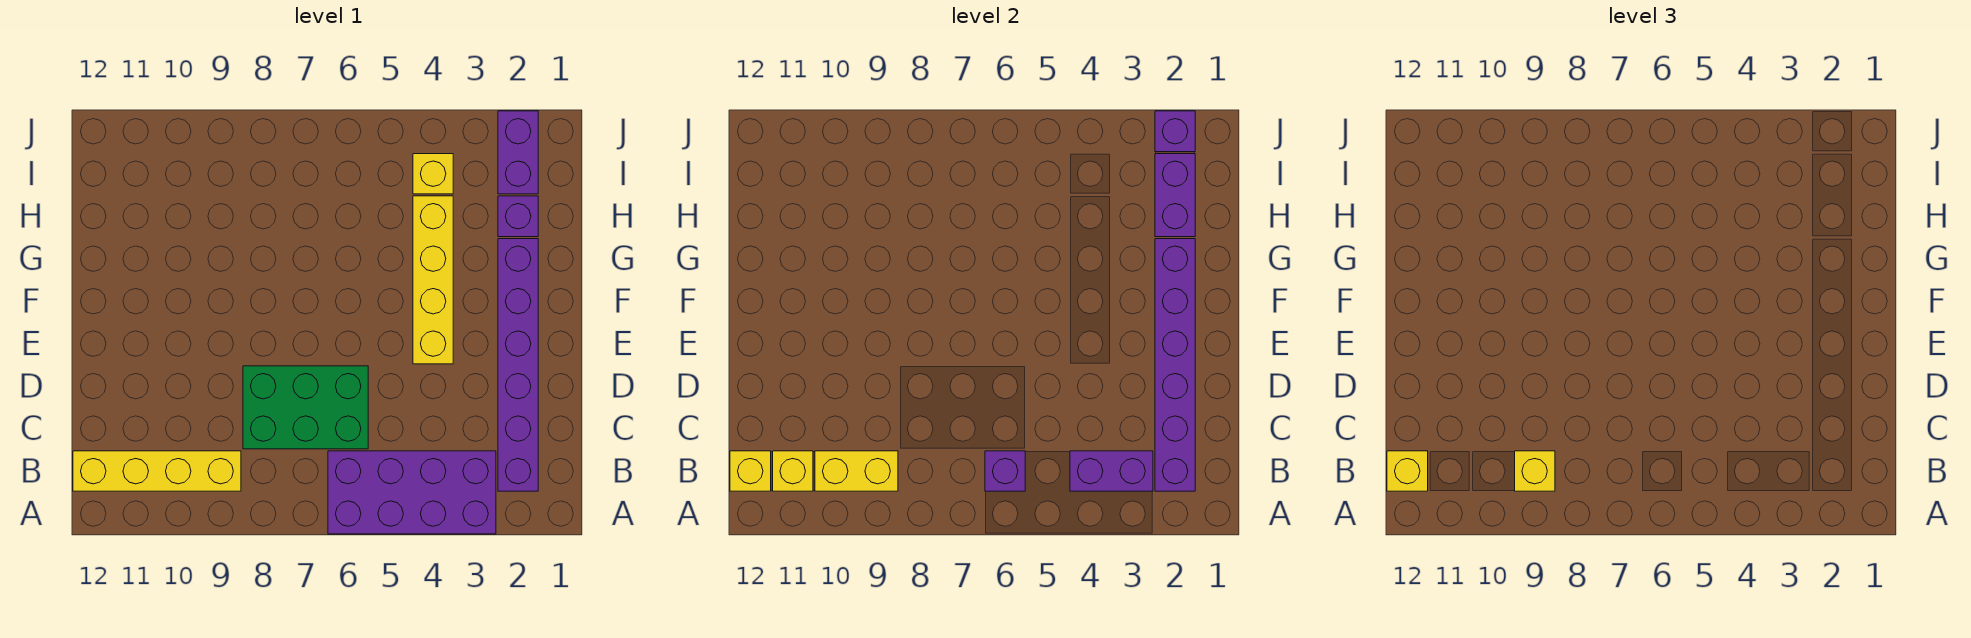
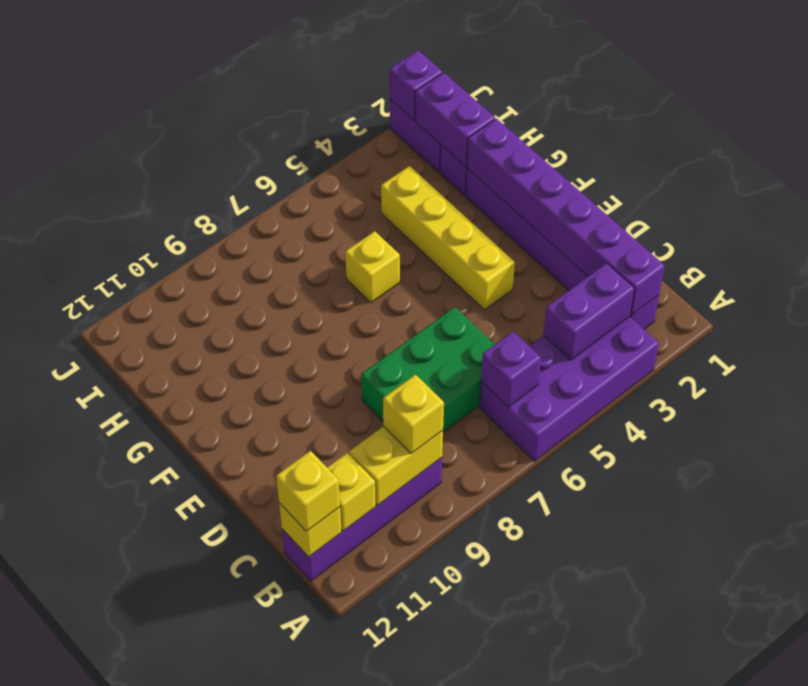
yellow brick B9:B12 level 1 -> purple brick B9:B12 level 1
yellow brick I4 level 1 -> yellow brick G6 level 1

